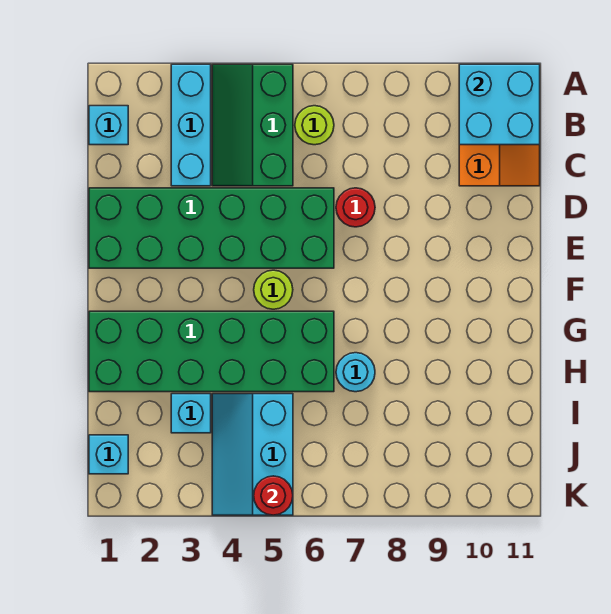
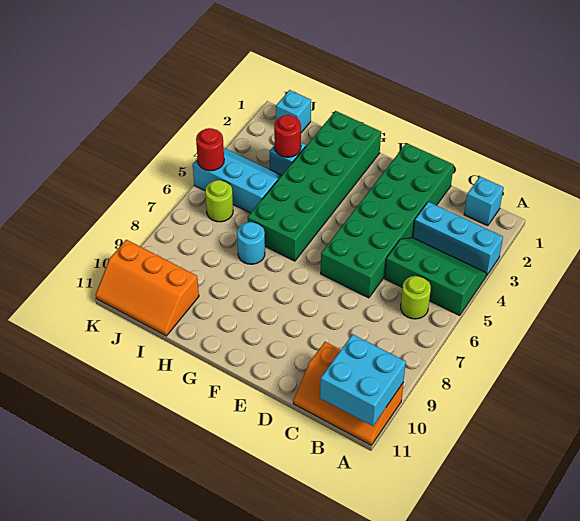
red round brick D7 level 1 -> red round brick I3 level 2
lime round brick F5 level 1 -> lime round brick J6 level 1
none -> orange slope I10:K11 level 1 top 10

